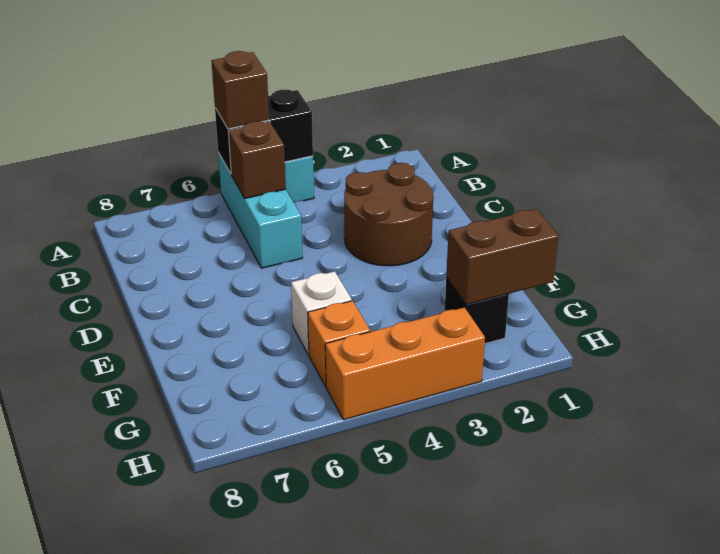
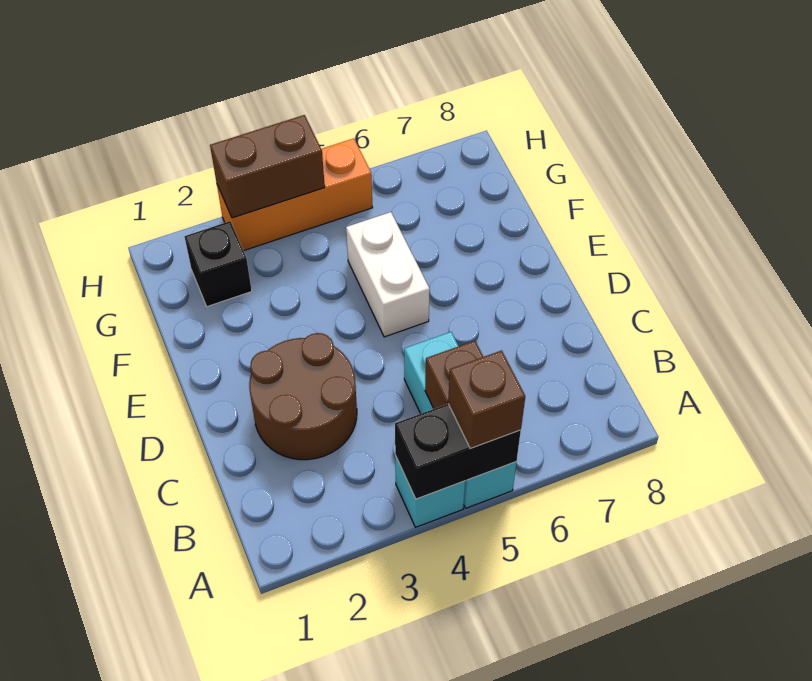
white brick F5 level 1 -> white brick E5:F5 level 1
brown brick G1:G2 level 2 -> brown brick H3:H4 level 2
orange brick G5 level 1 -> none

